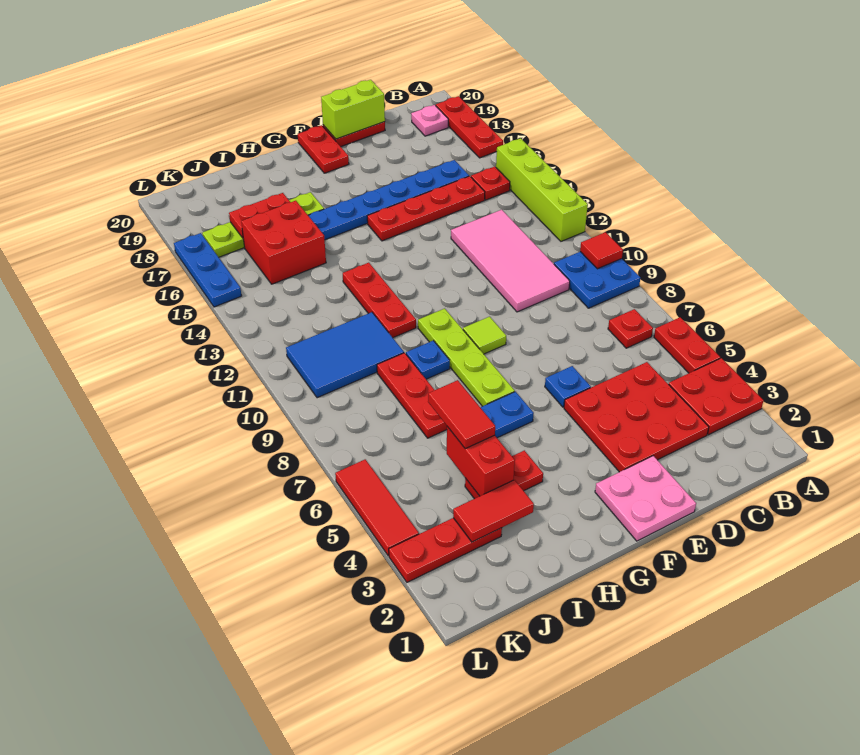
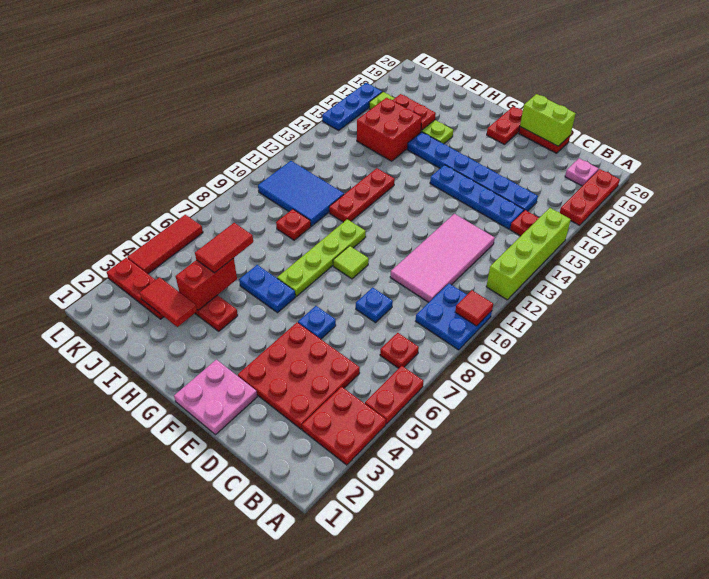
red plate C15:F15 level 1 -> blue plate C15:F15 level 1
blue plate H9 level 1 -> blue plate D8 level 1
red plate I7:I9 level 1 -> red plate I9 level 1

